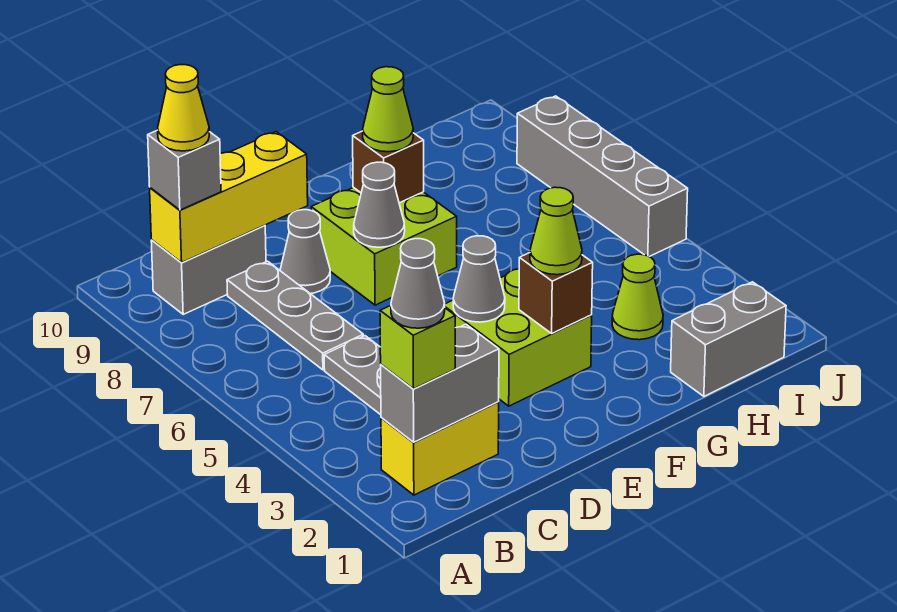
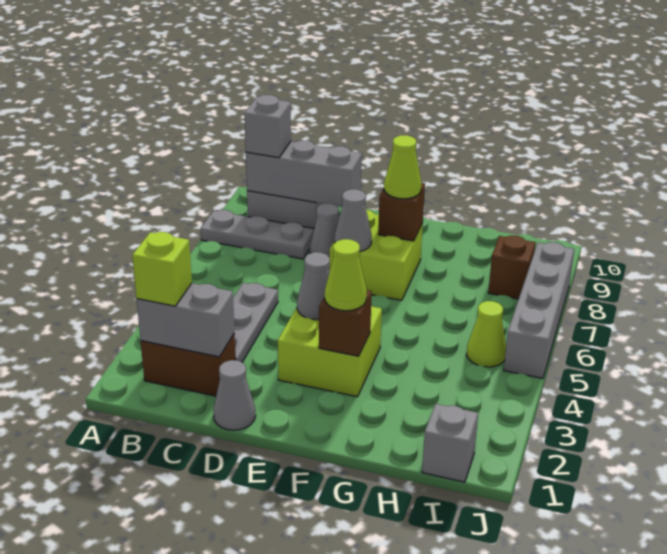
yellow brick B2:C2 level 1 -> brown brick B2:C2 level 1
grey cone B2 level 4 -> grey cone D1 level 1
yellow brick B9:D9 level 2 -> grey brick B9:D9 level 2
yellow cone B9 level 4 -> none
grey plate C6:C8 level 1 -> grey plate A8:C8 level 1
grey brick H1:I1 level 1 -> grey brick I1 level 1
lime cone H3 level 1 -> lime cone I5 level 1
none -> brown brick I8 level 1

